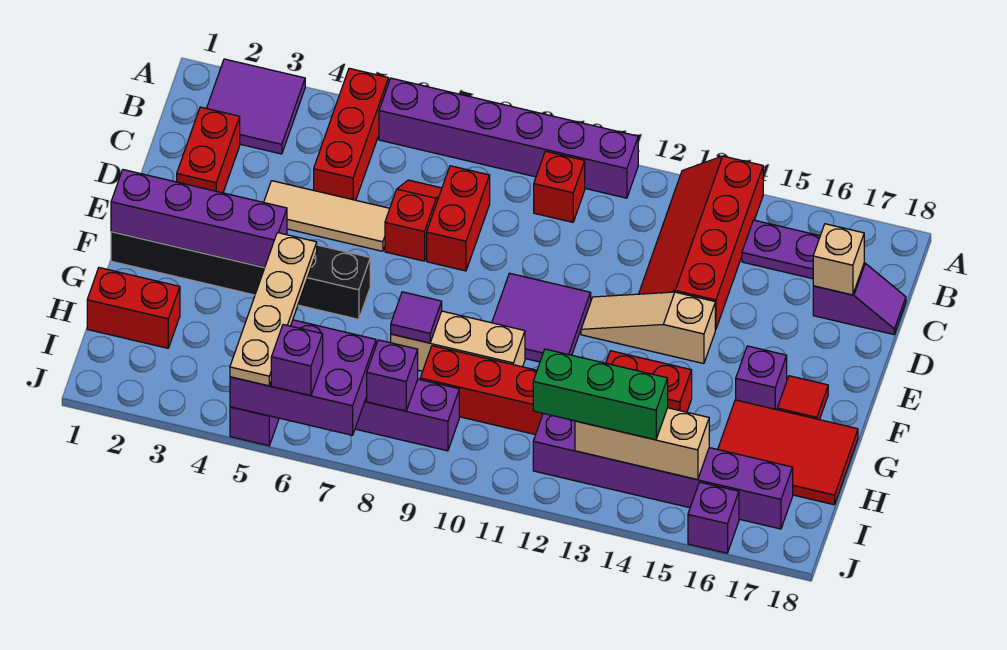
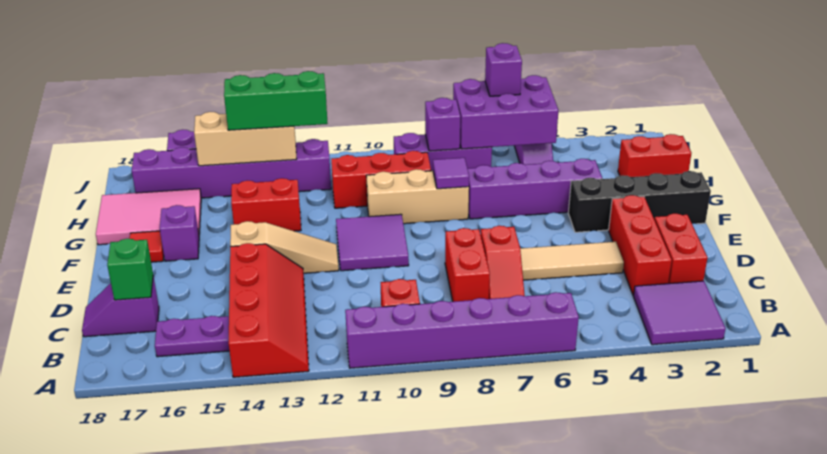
red brick A5:C5 level 1 -> red brick C3:E3 level 1
tan brick C17 level 2 -> green brick C17 level 2
black brick F1:F6 level 1 -> black brick F1:F4 level 1
purple brick F1:F4 level 2 -> purple brick G4:G7 level 1
tan plate G5:J5 level 3 -> none
red tile G16:H18 level 1 -> pink tile G16:H18 level 1

